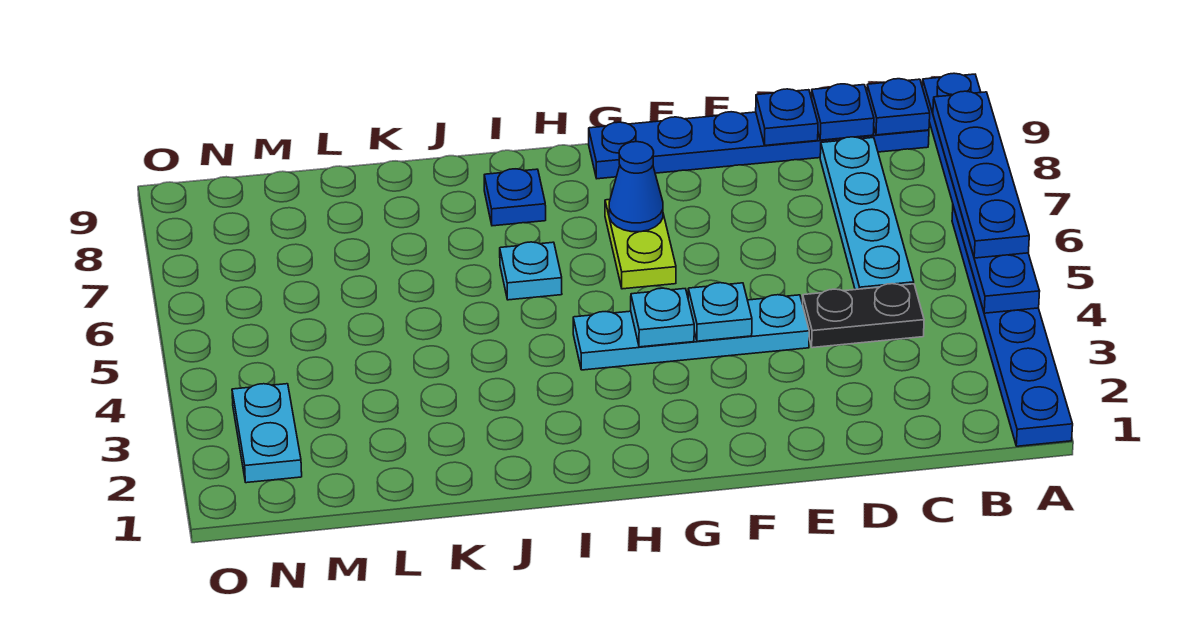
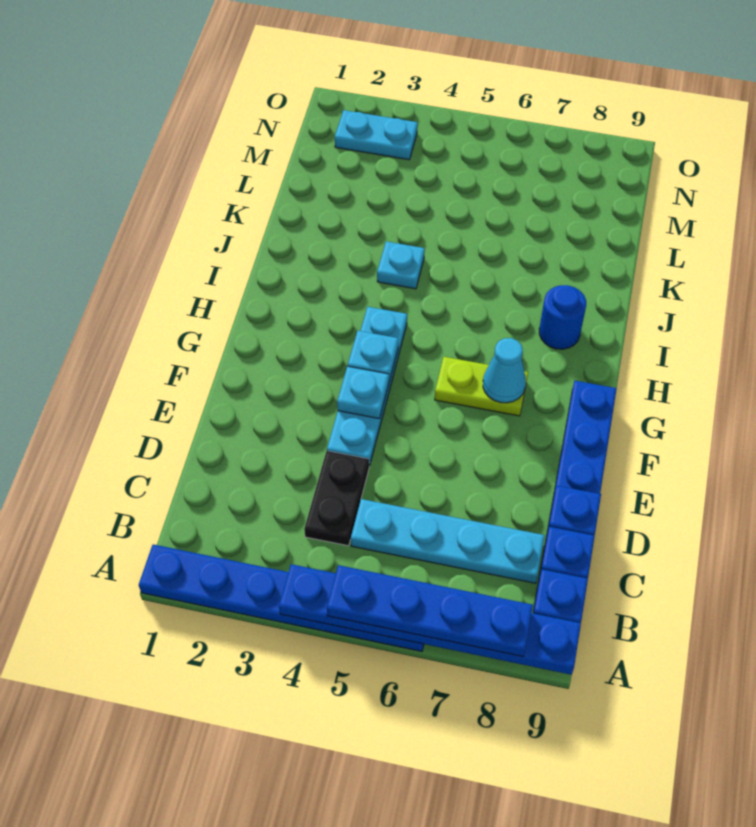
blue cone G7 level 2 -> cyan cone G7 level 2
cyan plate I6 level 1 -> cyan plate J4 level 1
blue plate I8 level 1 -> blue round brick I8 level 1

